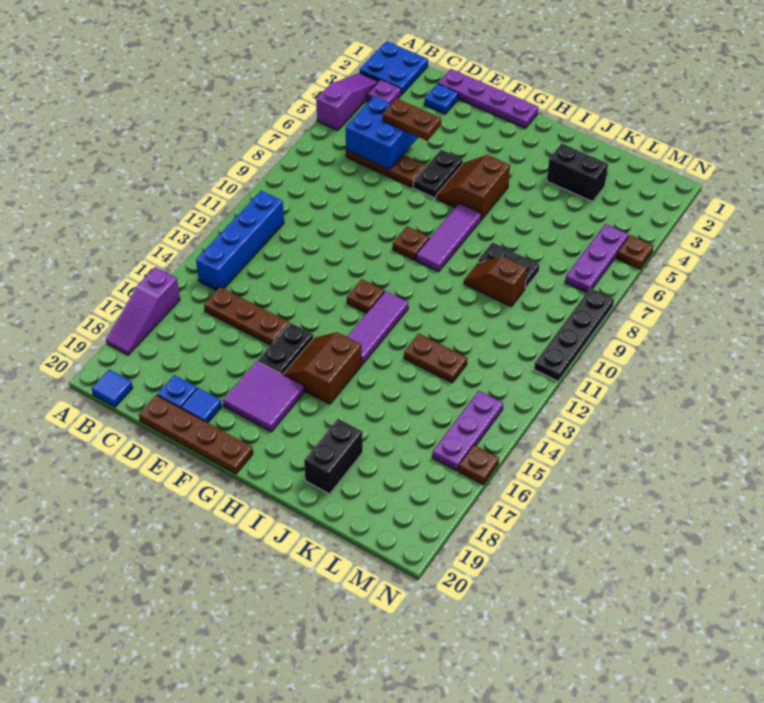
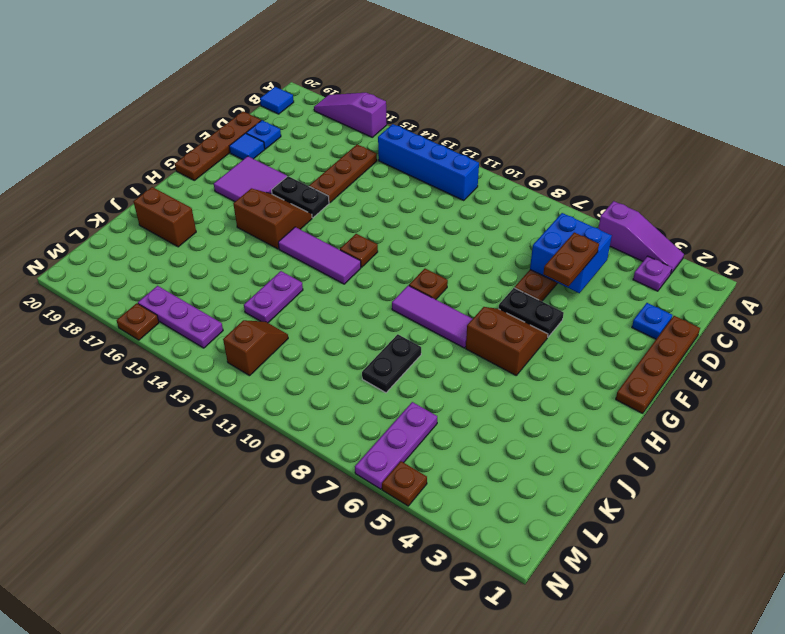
blue plate A1:B2 level 1 -> none
purple plate D1:G1 level 1 -> brown plate D1:G1 level 1
black brick J3:K3 level 1 -> none
brown slope J9:K9 level 1 top K -> brown slope L12:M12 level 1 top M
brown plate J13:K13 level 1 -> purple plate J13:K13 level 1
black brick J18:J19 level 1 -> brown brick J18:J19 level 1
purple plate M5:M7 level 1 -> purple plate L6:N6 level 1
black plate N8:N11 level 1 -> none

